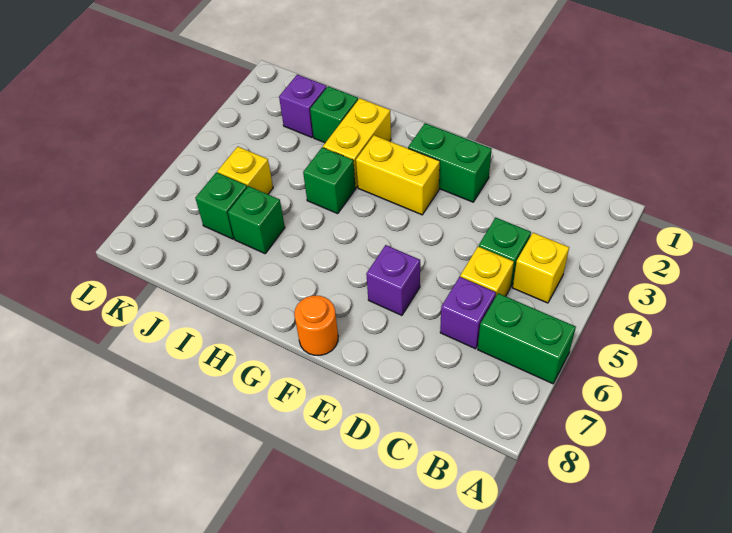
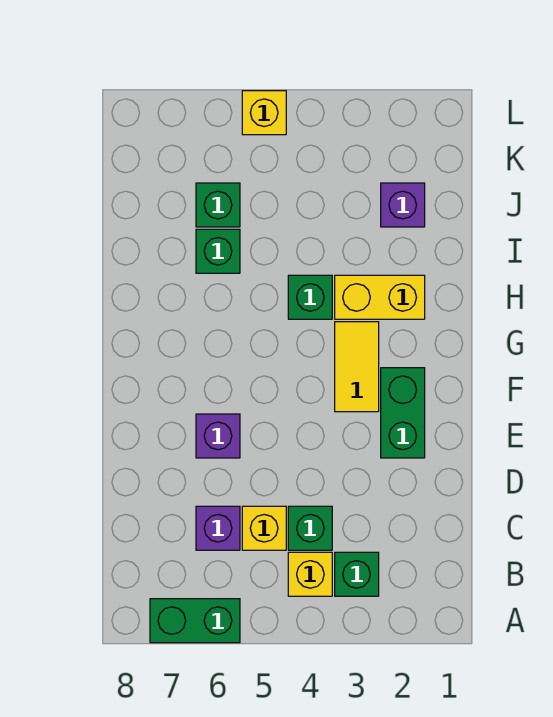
green brick A6:B6 level 1 -> green brick A6:A7 level 1
yellow brick F3:G3 level 1 -> yellow tile F3:G3 level 1
orange round brick F8 level 1 -> none
green brick I2 level 1 -> green brick B3 level 1
yellow brick J5 level 1 -> yellow brick L5 level 1

